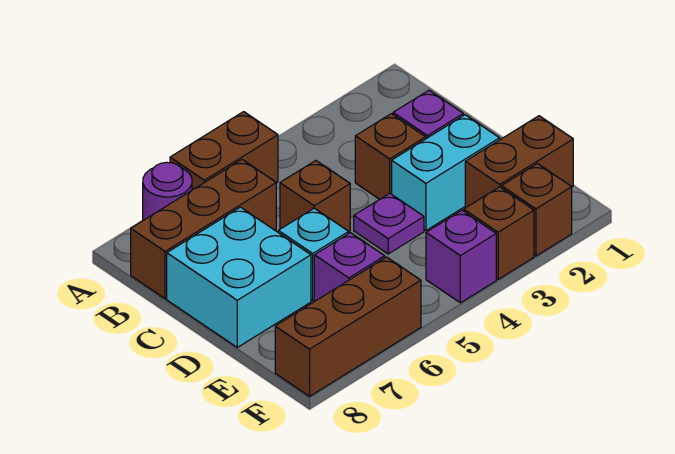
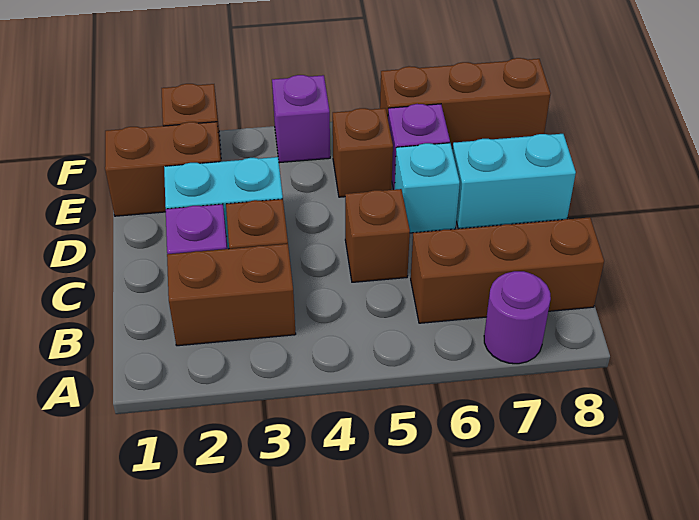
brown brick A5:A6 level 1 -> brown brick B2:B3 level 1
cyan brick C7:D8 level 1 -> cyan brick D7:D8 level 1
purple plate D4 level 1 -> none
brown brick F3 level 1 -> brown brick E5 level 1

